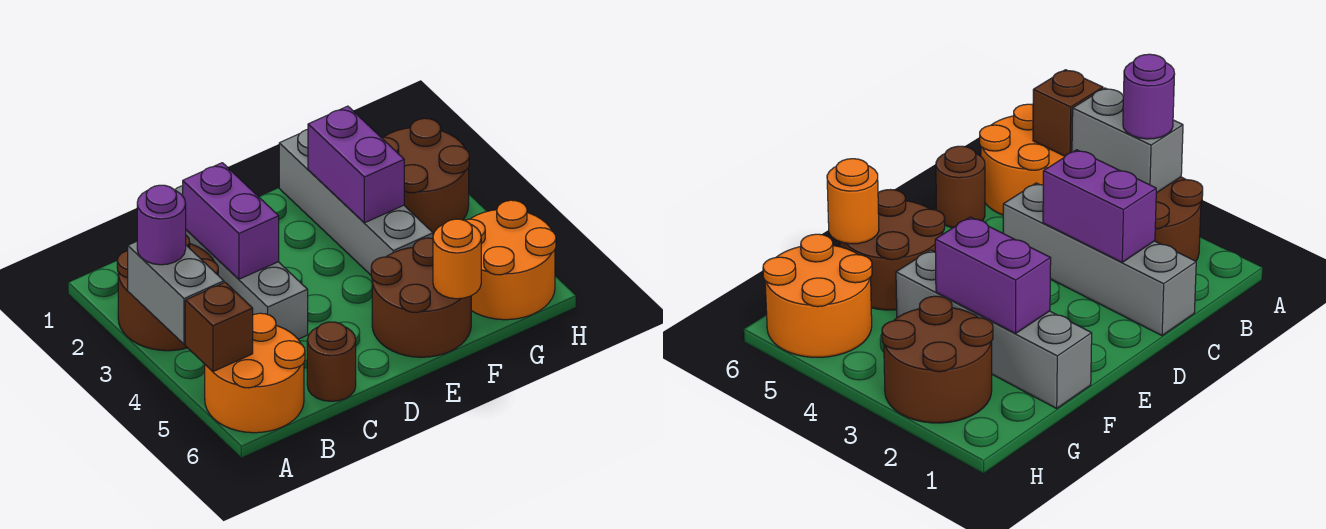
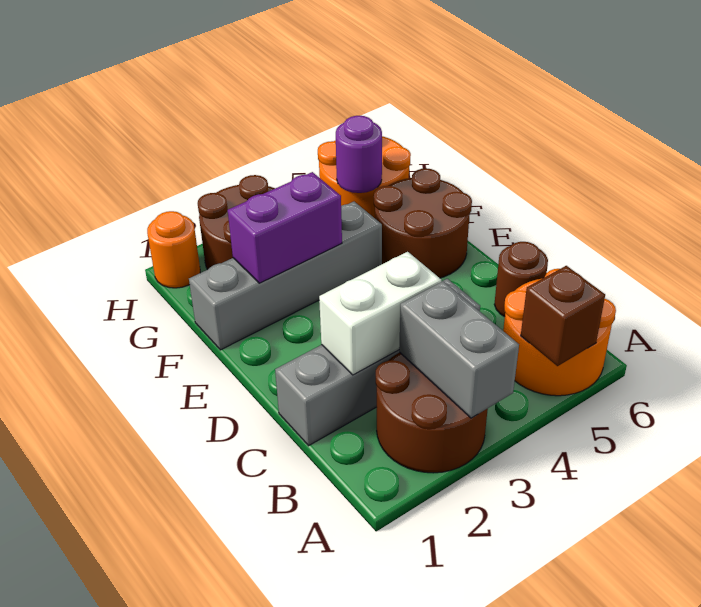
grey brick A3:A4 level 2 -> grey brick A3:B3 level 2
purple round brick A3 level 3 -> purple round brick G5 level 2
purple brick C2:C3 level 2 -> white brick C2:C3 level 2
orange round brick F6 level 2 -> orange round brick H1 level 1

